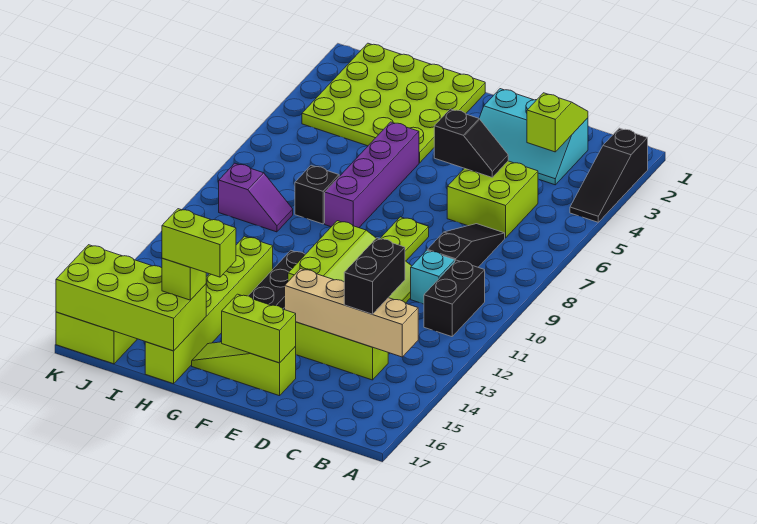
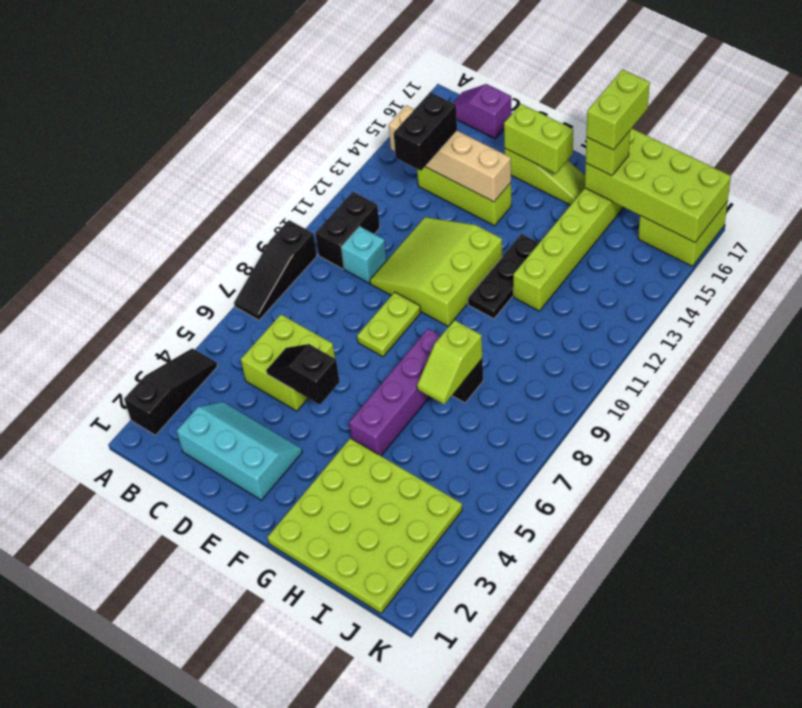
lime slope C2:C3 level 2 top 3 -> lime slope H7:H8 level 2 top 8
black slope C7:C9 level 1 top 9 -> black slope A7:A9 level 1 top 9
lime brick G16:H16 level 4 -> lime brick H16:H17 level 4
purple slope I9:J9 level 1 top J -> purple slope B17:C17 level 1 top C

